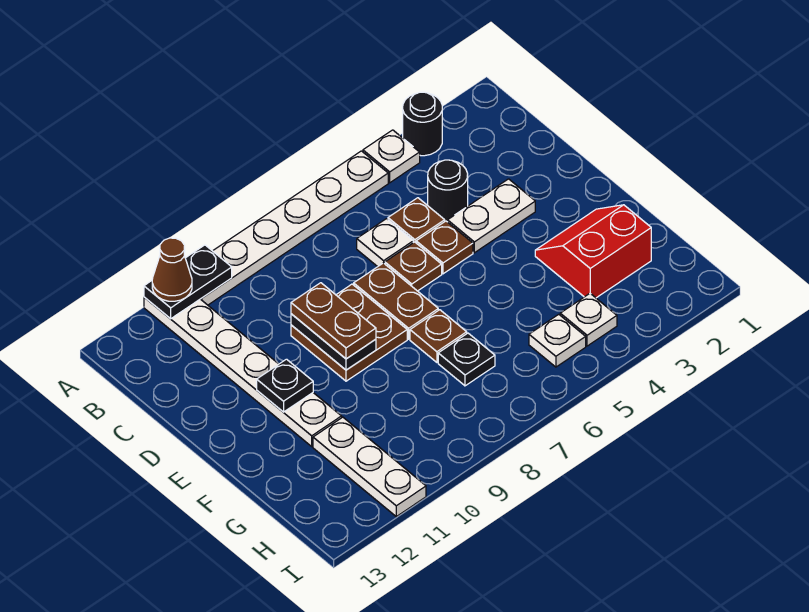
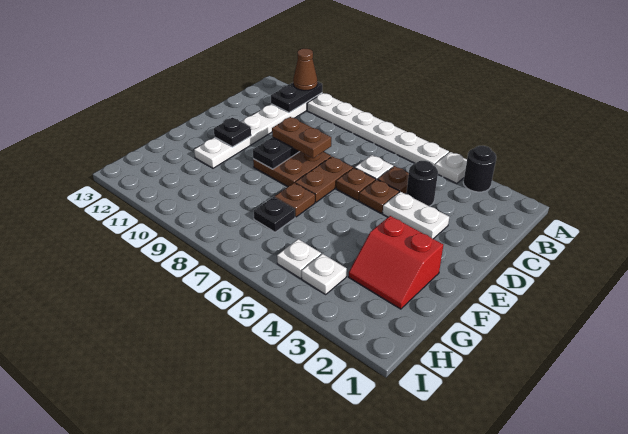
black plate A10:A11 level 2 -> black plate A11:B11 level 2
brown plate D9:E9 level 3 -> brown plate D8:D9 level 3
red slope F2:G3 level 1 top G -> red slope F2:G3 level 1 top F
white plate G11:I11 level 1 -> none

